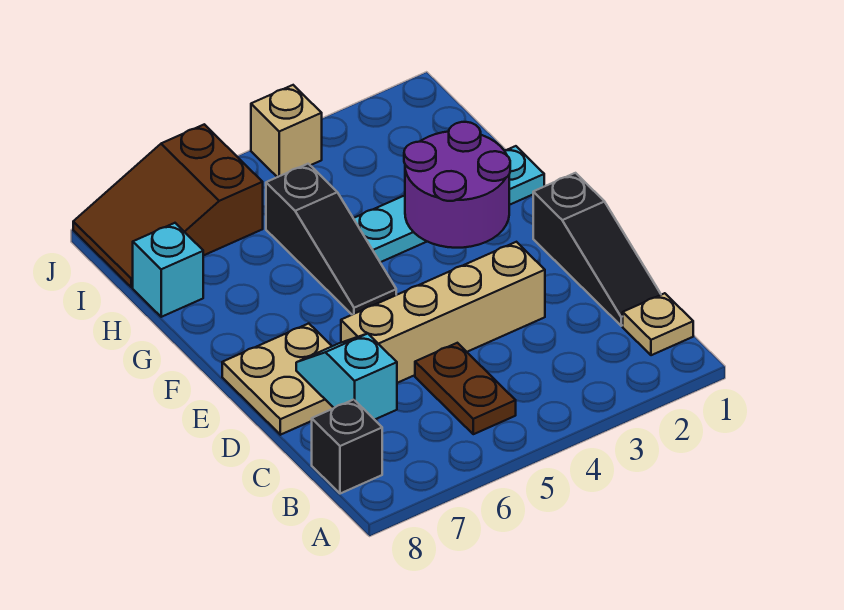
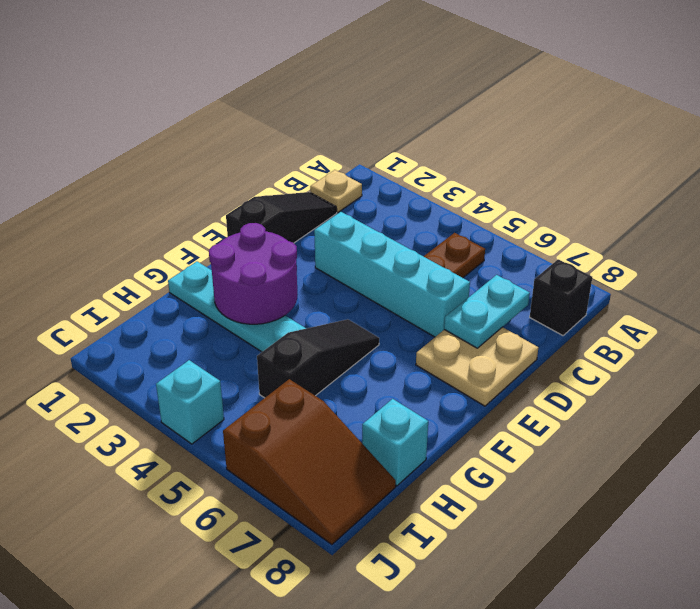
cyan slope C7:D7 level 2 top C -> cyan plate C7:D7 level 2
tan brick D3:D6 level 1 -> cyan brick D3:D6 level 1
tan brick J4 level 1 -> cyan brick J4 level 1

